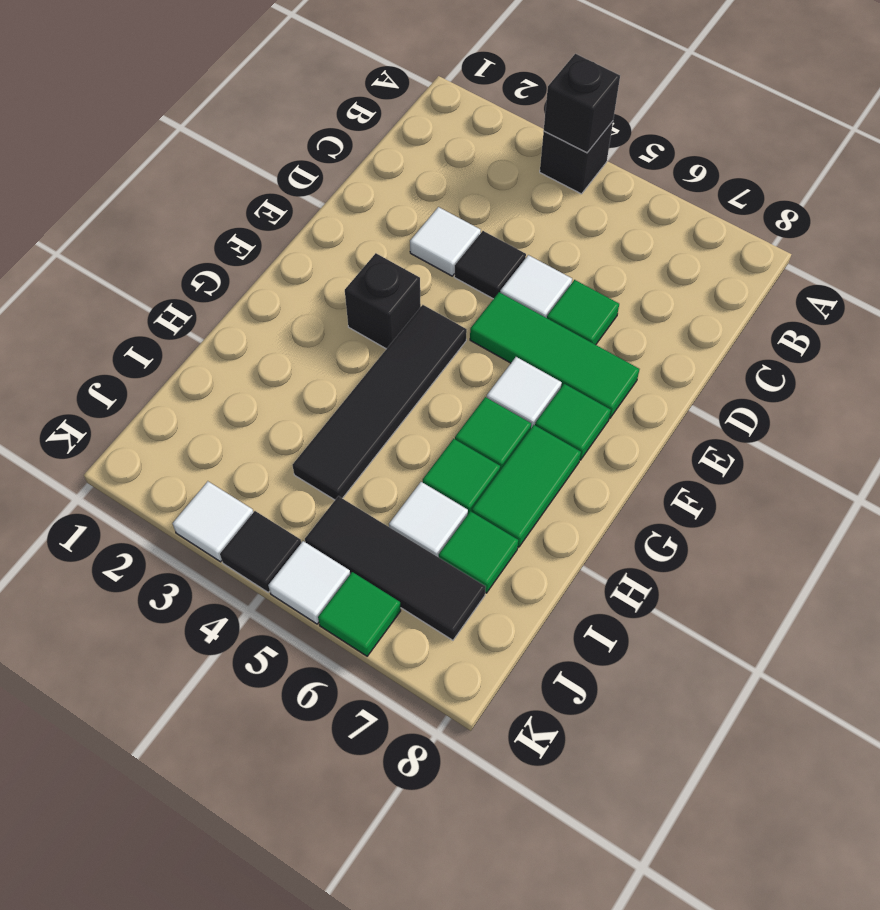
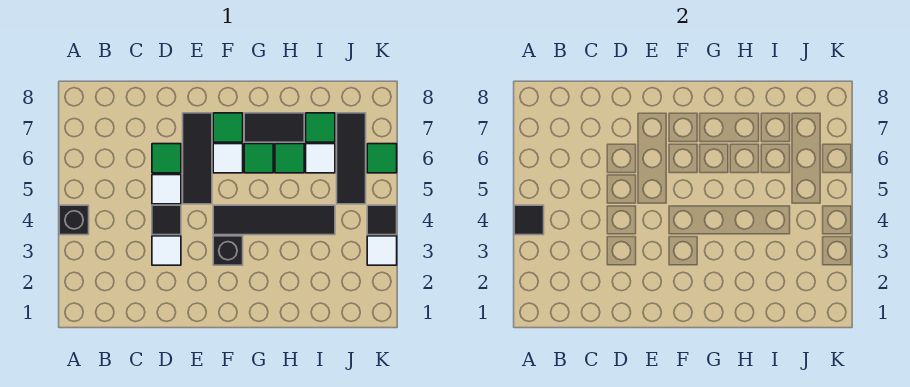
black brick A4 level 2 -> black tile A4 level 2
green tile E5:E7 level 1 -> black tile E5:E7 level 1
green tile G7:H7 level 1 -> black tile G7:H7 level 1
white tile K5 level 1 -> none

